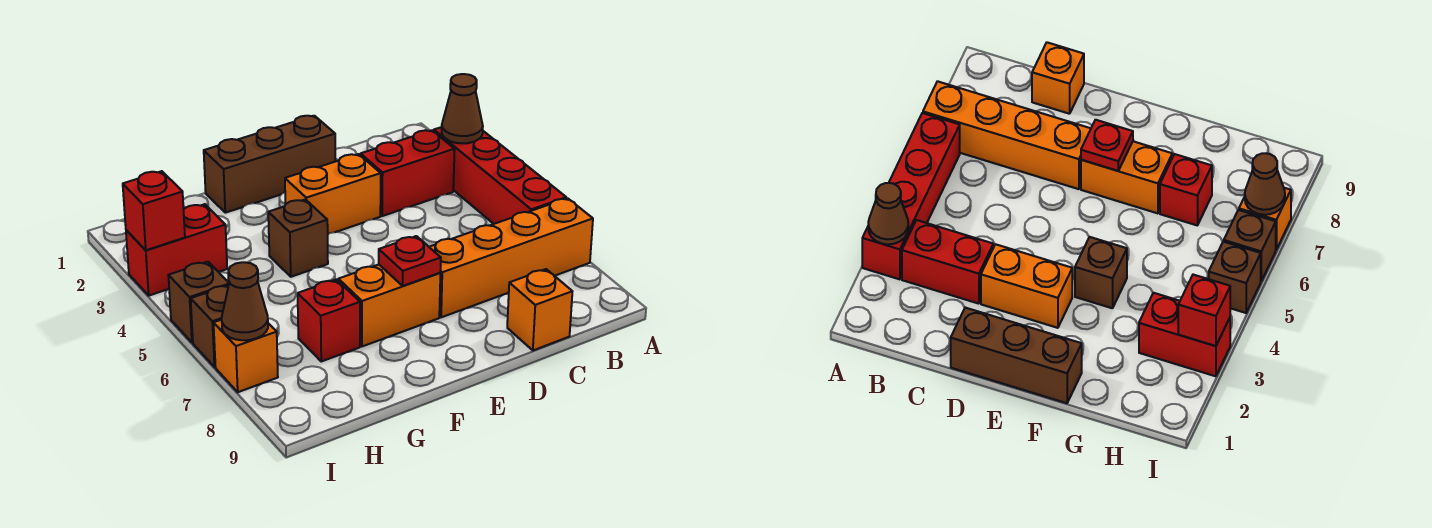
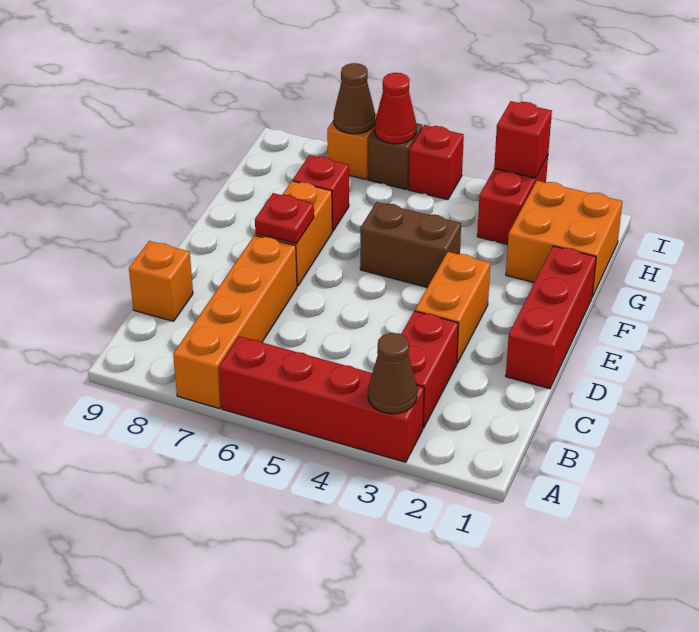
brown brick D1:F1 level 1 -> red brick D1:F1 level 1
brown brick F4 level 1 -> brown brick F4:F5 level 1
none -> orange brick G1:H2 level 1
brown brick I5 level 1 -> red brick I5 level 1
none -> red cone I6 level 2

